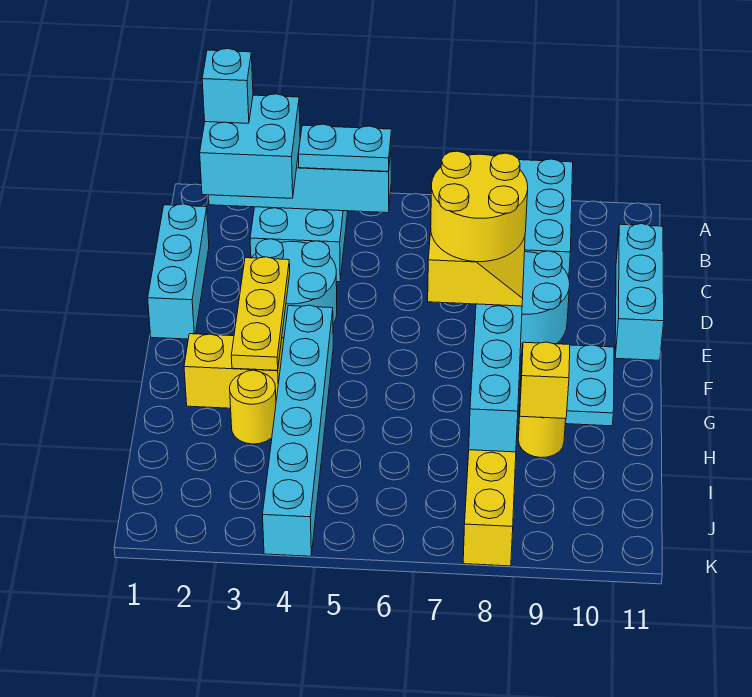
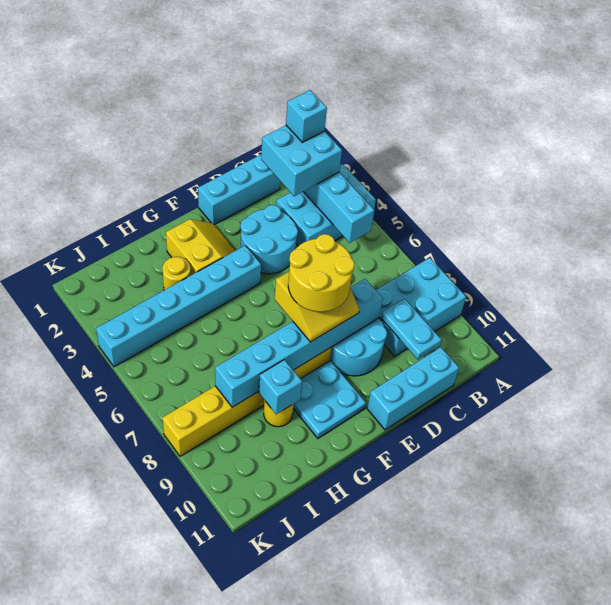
cyan plate B4:B5 level 3 -> cyan plate C9:C10 level 2
yellow plate E3:G3 level 2 -> none
yellow brick H9 level 2 -> cyan brick H9 level 2

